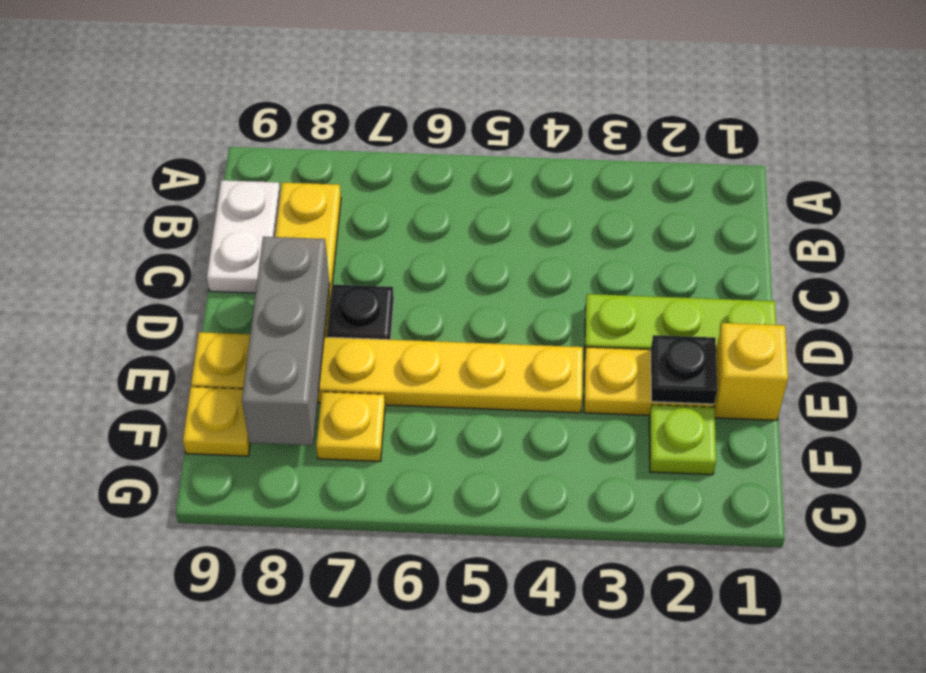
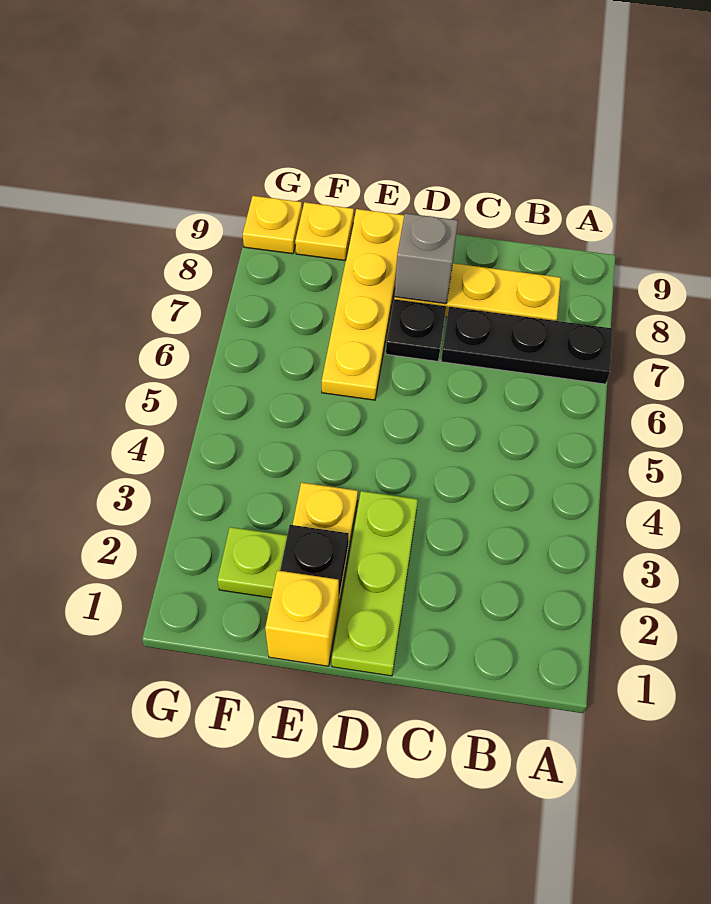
none -> black plate A7:C7 level 1
white plate B9:C9 level 1 -> none
grey brick D8:F8 level 2 -> grey brick D8 level 2
yellow plate E4:E9 level 1 -> yellow plate E6:E9 level 1
yellow plate F7 level 1 -> yellow plate G9 level 1

